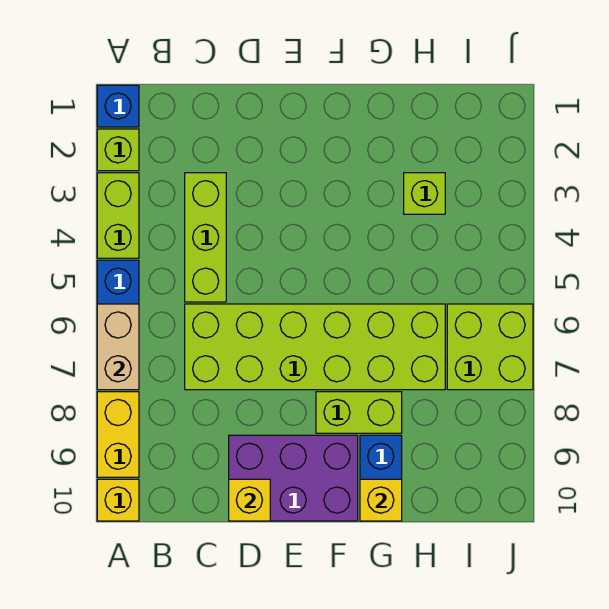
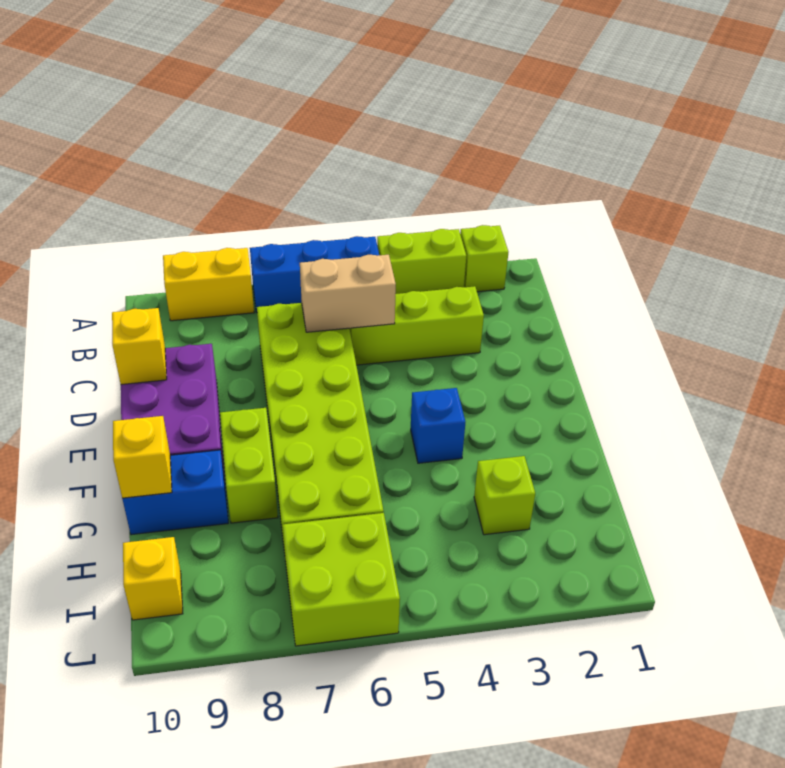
blue brick A1 level 1 -> blue brick F4 level 1
tan brick A6:A7 level 2 -> tan brick C5:C6 level 2
yellow brick A10 level 1 -> yellow brick I10 level 1

